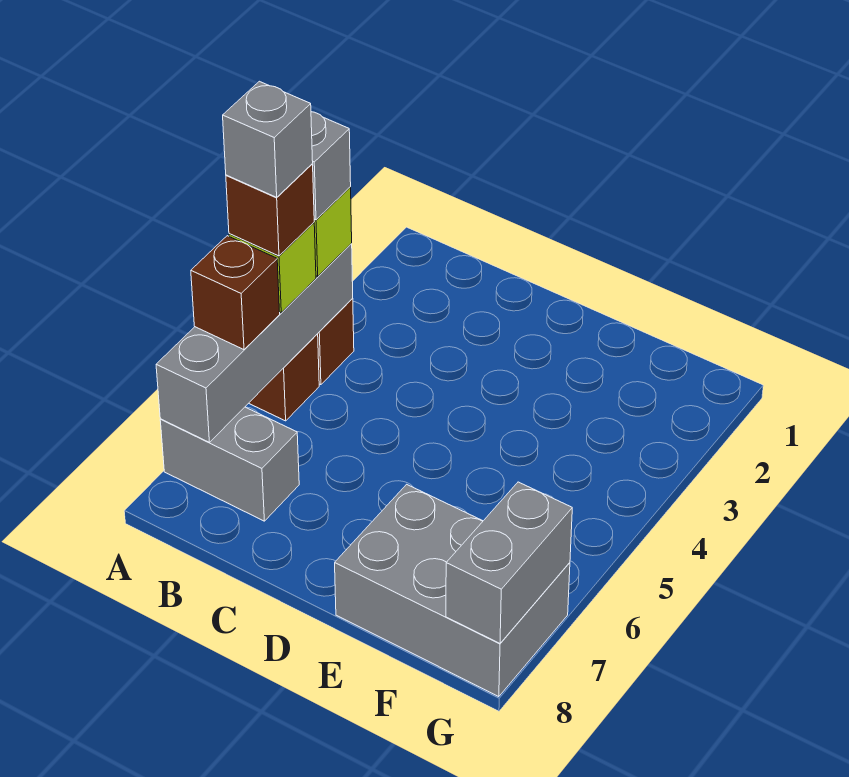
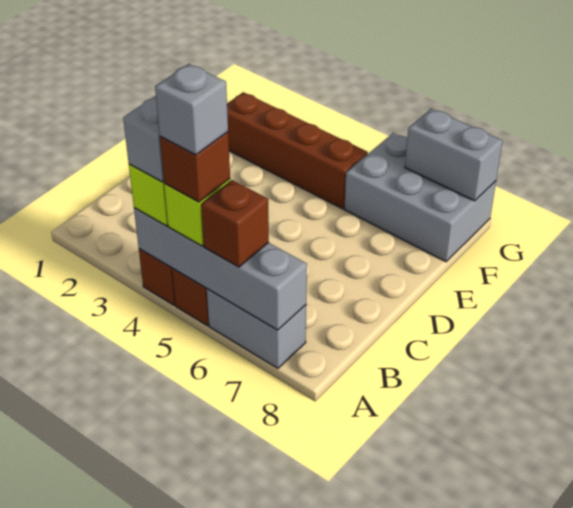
grey brick A7:B7 level 1 -> grey brick A6:A7 level 1
grey brick E7:G8 level 1 -> grey brick F6:G8 level 1
none -> brown brick F2:F5 level 1

